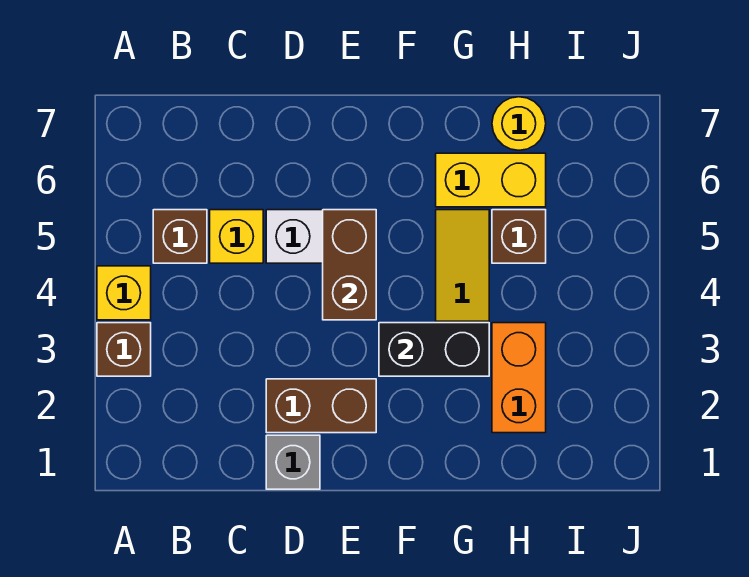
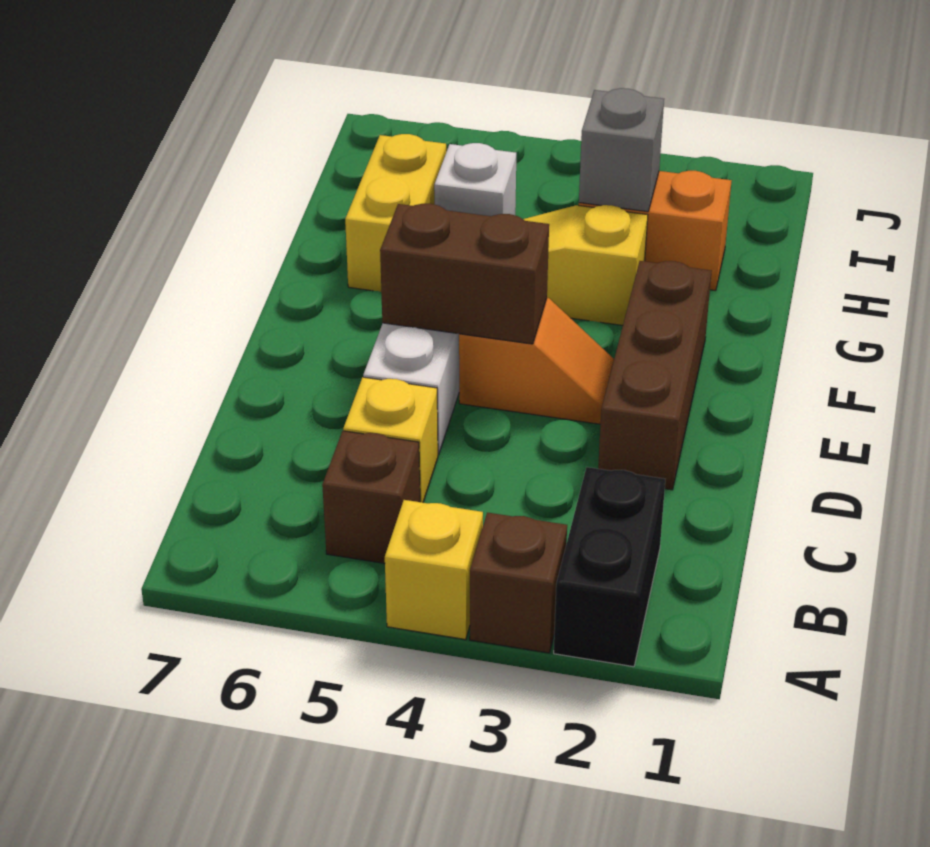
grey brick D1 level 1 -> grey brick H3 level 2
brown brick D2:E2 level 1 -> brown brick D2:F2 level 1
none -> orange slope E3:E4 level 1 top 4
black brick F3:G3 level 2 -> black brick A2:B2 level 1
brown brick H5 level 1 -> white brick H5 level 1
yellow round brick H7 level 1 -> none

